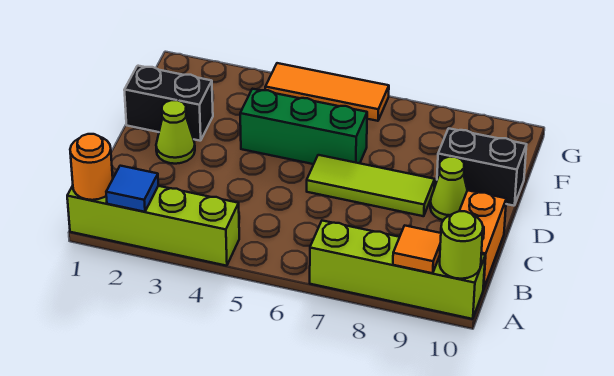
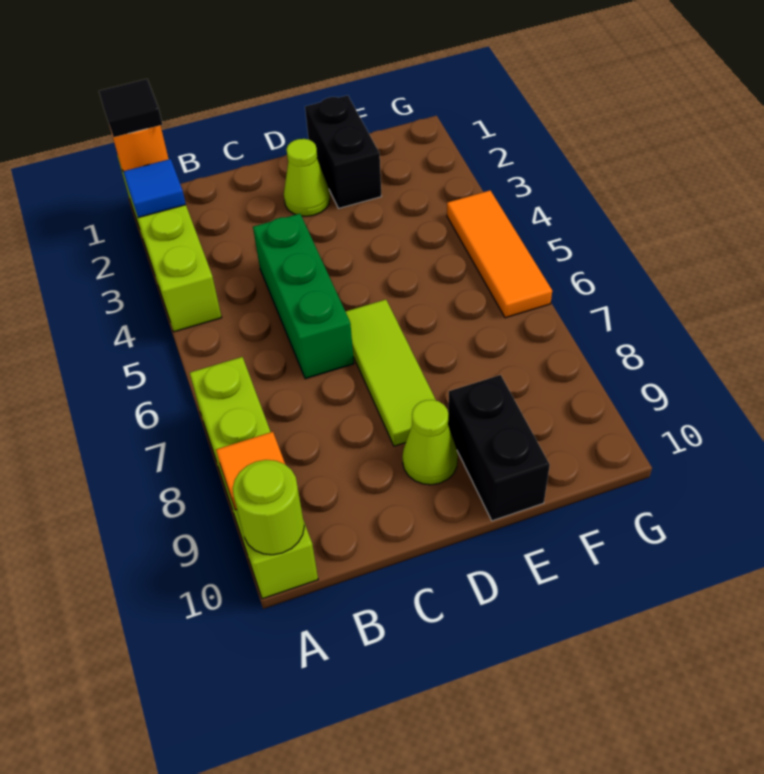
none -> black tile A1 level 3
orange brick B10:C10 level 1 -> none
green brick E4:E6 level 1 -> green brick C4:C6 level 1

